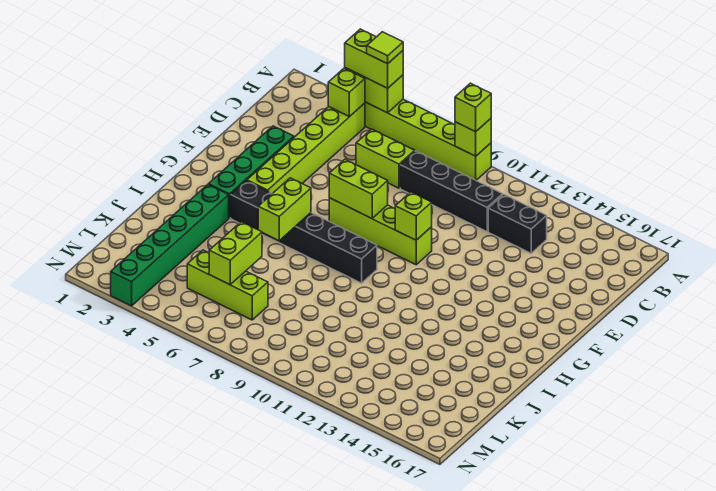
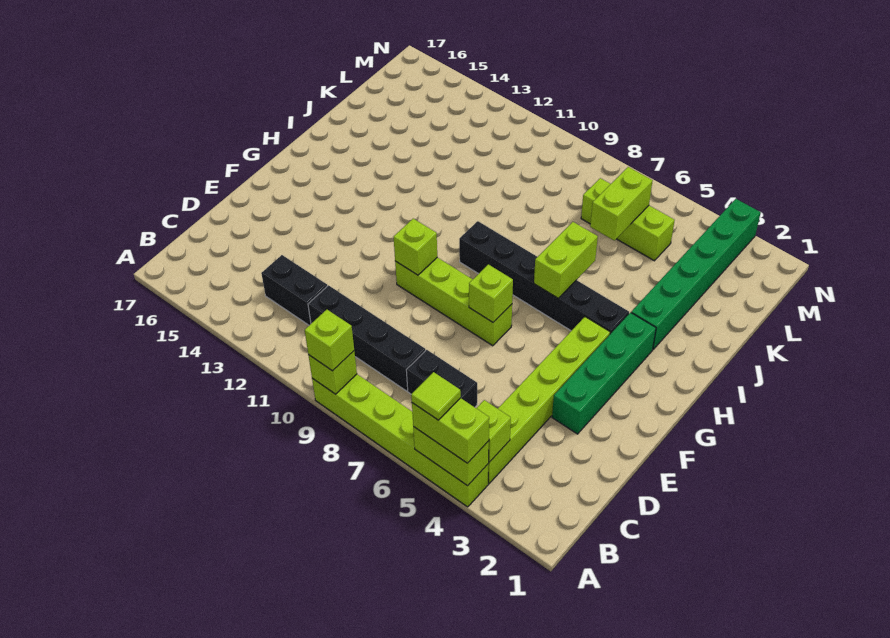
lime brick C6:C7 level 1 -> black brick C6:C7 level 1
lime brick F7:F8 level 2 -> lime brick F7 level 2

